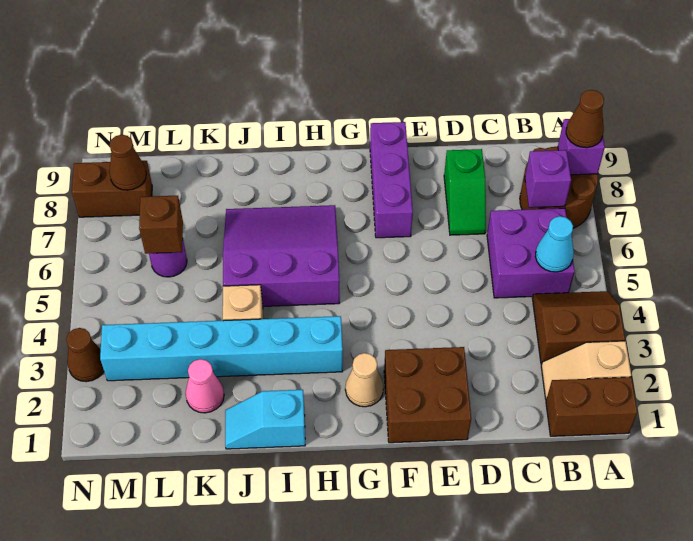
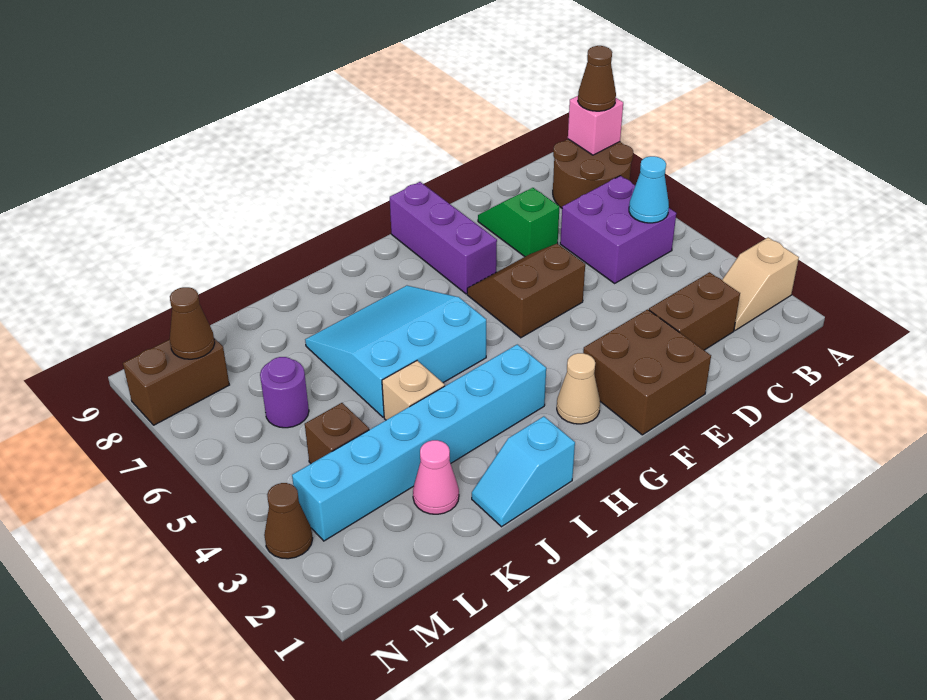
brown brick A1:B1 level 1 -> brown brick C2:D2 level 1
brown slope A3:B4 level 1 top 3 -> brown slope E5:F6 level 1 top 5
purple brick A8 level 2 -> pink brick A8 level 2
purple brick B7 level 2 -> none
green slope D7:D8 level 1 top 8 -> green slope D7:D8 level 1 top 7
purple slope H5:J7 level 1 top 5 -> cyan slope H5:J7 level 1 top 5
brown brick L6 level 2 -> brown brick L4 level 1

